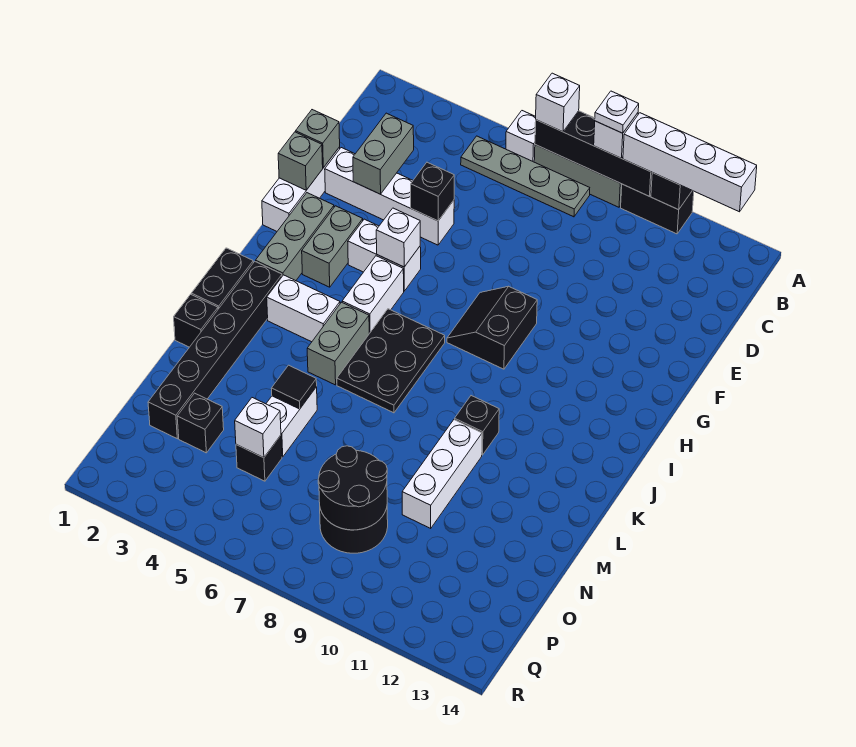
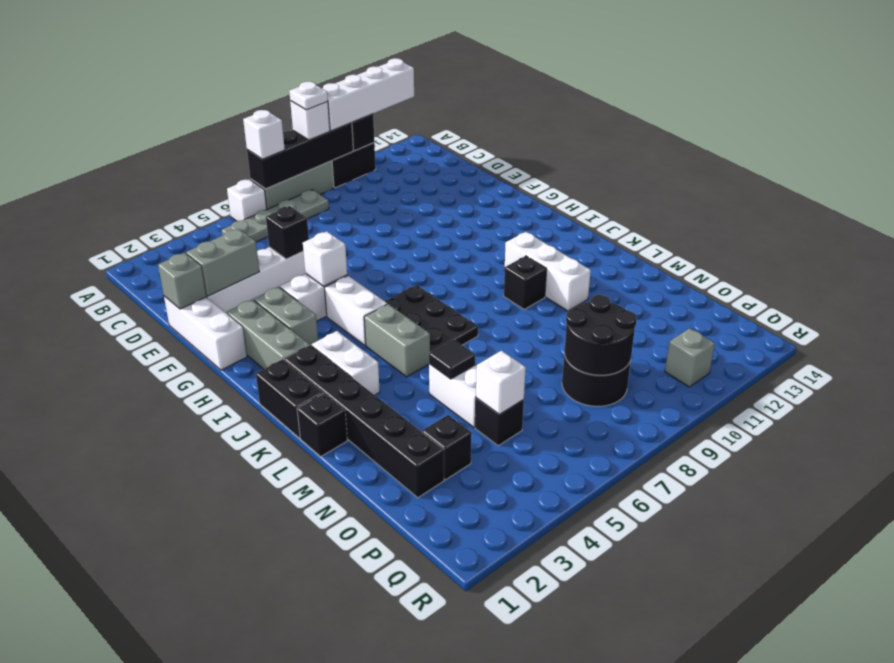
grey brick D3:E3 level 2 -> grey brick E2:E3 level 2
grey brick F1 level 2 -> grey brick Q11 level 1
black slope G8:H9 level 1 top 9 -> none
white brick J3:J4 level 1 -> white brick J3:K3 level 1
white brick L10:N10 level 1 -> white brick J11:L11 level 1

